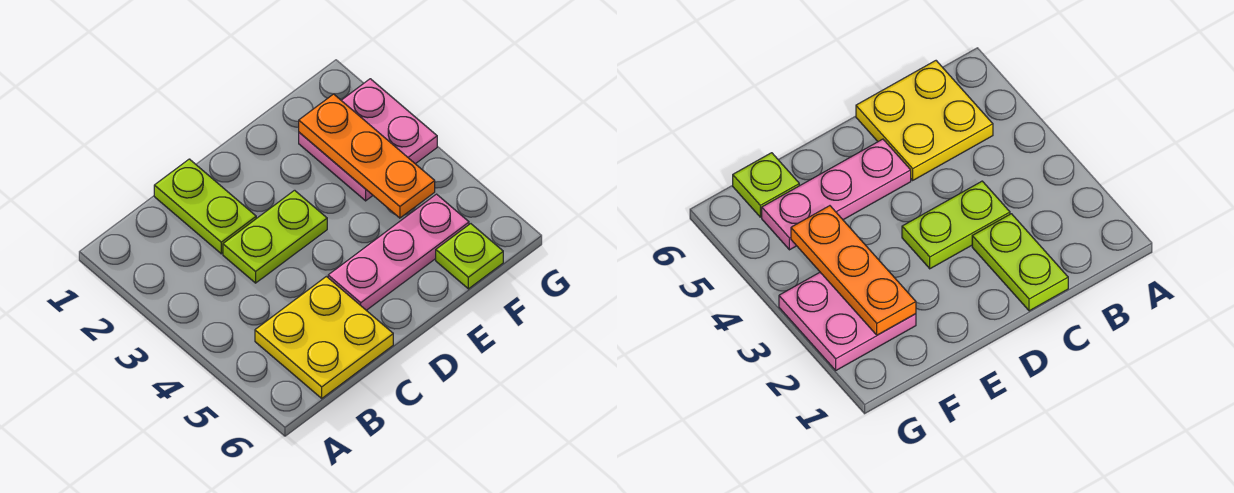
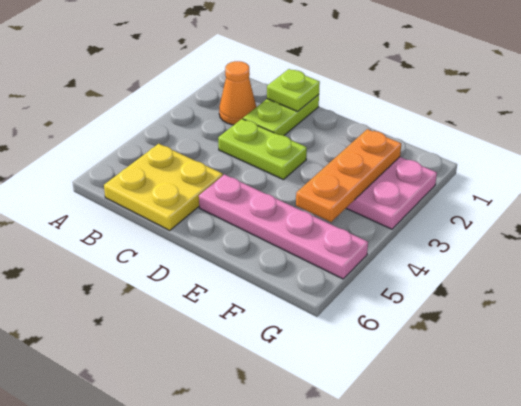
none -> orange cone B2 level 1
pink plate D5:F5 level 1 -> pink plate D5:G5 level 1
lime plate F6 level 1 -> lime plate C1 level 2

